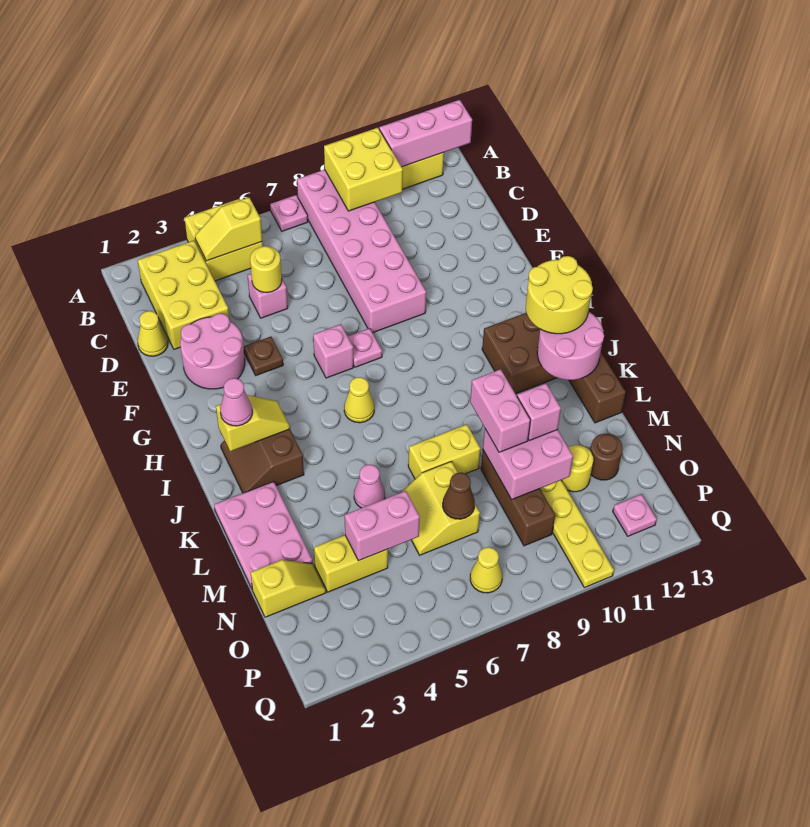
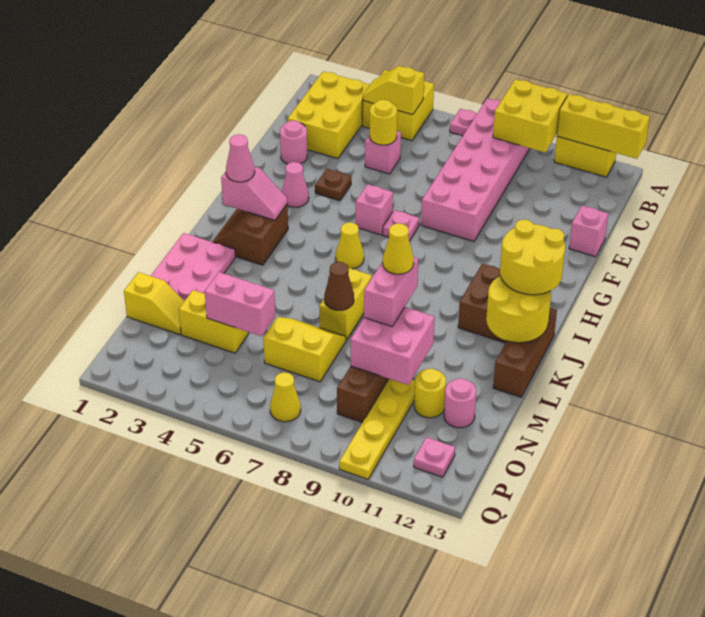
pink brick A11:A13 level 2 -> yellow brick A11:A13 level 2
yellow cone D1 level 1 -> yellow cone L9 level 4
pink round brick E2:F3 level 1 -> pink round brick E2 level 1
yellow slope I2:I3 level 2 top 2 -> pink slope I2:I3 level 2 top 2
pink round brick J12:K13 level 2 -> yellow round brick J12:K13 level 2
pink cone L5 level 1 -> pink cone G3 level 1
yellow brick L7:L8 level 1 -> yellow brick K7:L7 level 1
yellow slope M6:N7 level 1 top 7 -> yellow slope M6:N7 level 1 top N
pink brick M10 level 3 -> pink brick E13 level 1
brown cone N7 level 2 -> brown cone L7 level 2
brown round brick N12 level 1 -> pink round brick N12 level 1

